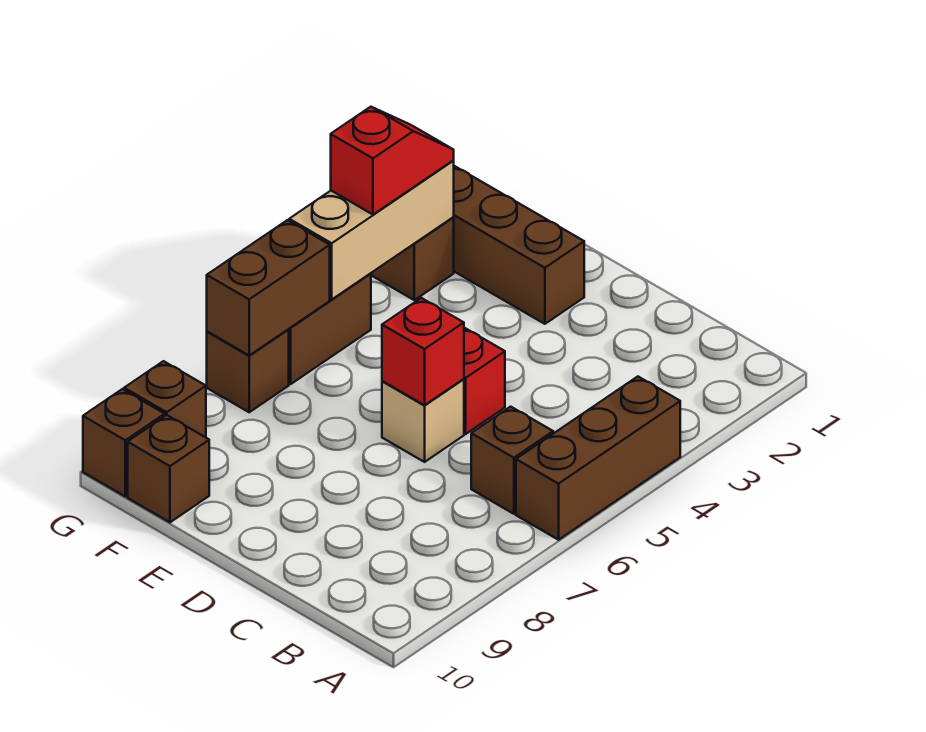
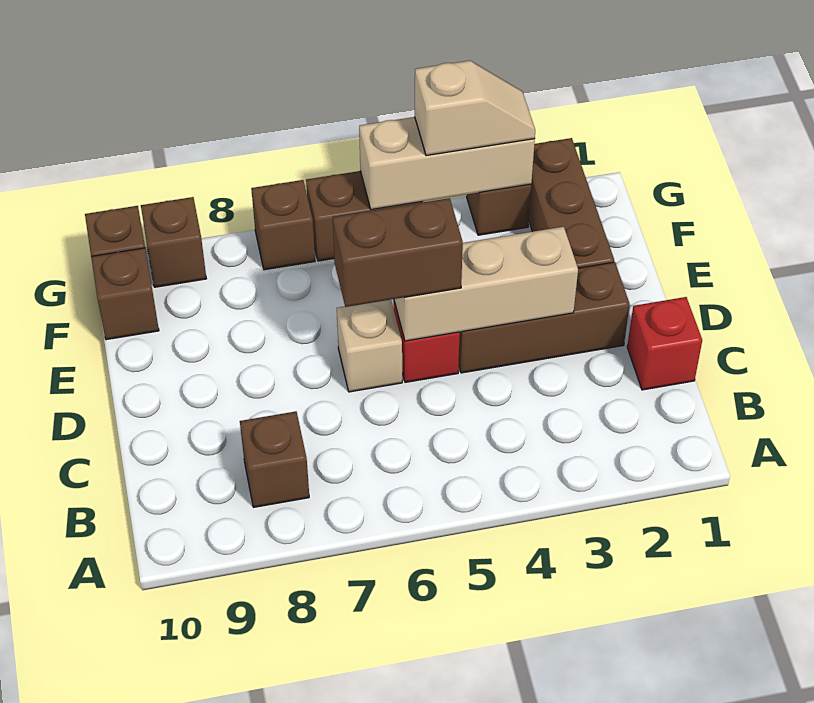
brown brick A4:A6 level 1 -> brown brick D2:D4 level 1
brown brick B6 level 1 -> brown brick B8 level 1
none -> tan brick D3:D5 level 2
red brick D6 level 2 -> red brick C1 level 1
red slope G3:G4 level 3 top 4 -> tan slope G3:G4 level 3 top 4
brown brick G6:G7 level 2 -> brown brick D5:D6 level 3

